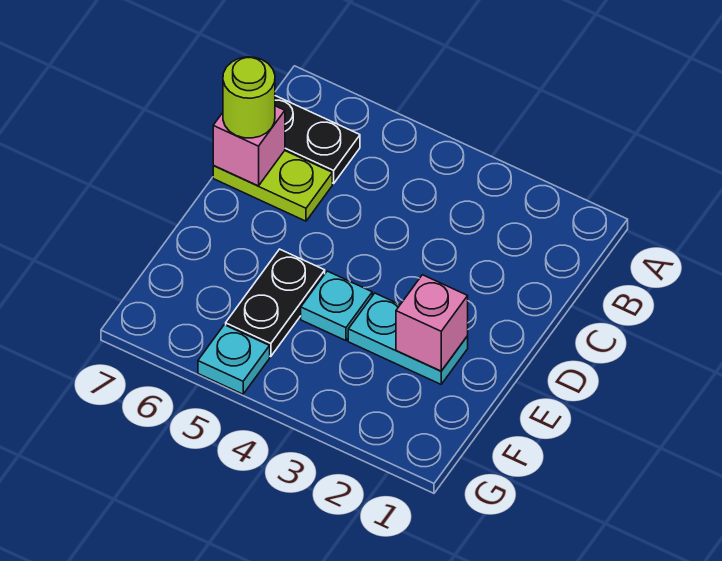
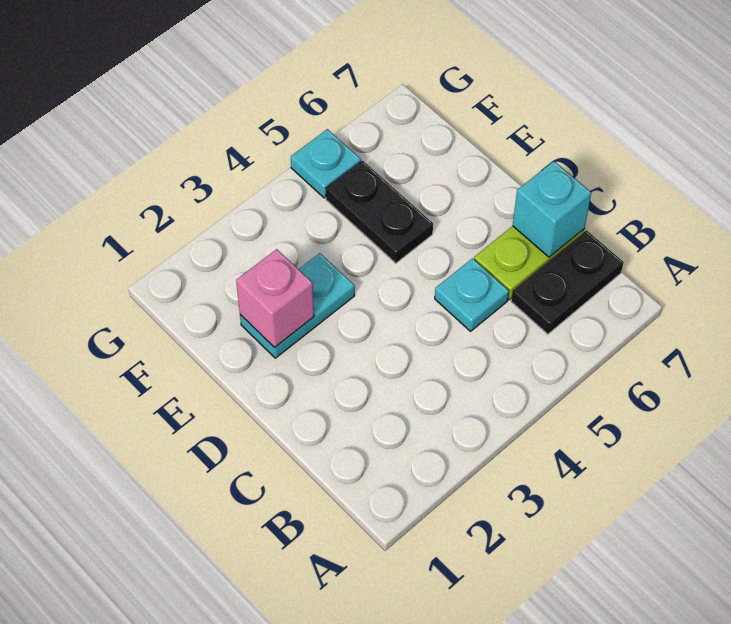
pink brick C7 level 2 -> cyan brick C7 level 2
lime round brick C7 level 3 -> none
cyan plate E4 level 1 -> cyan plate C5 level 1

